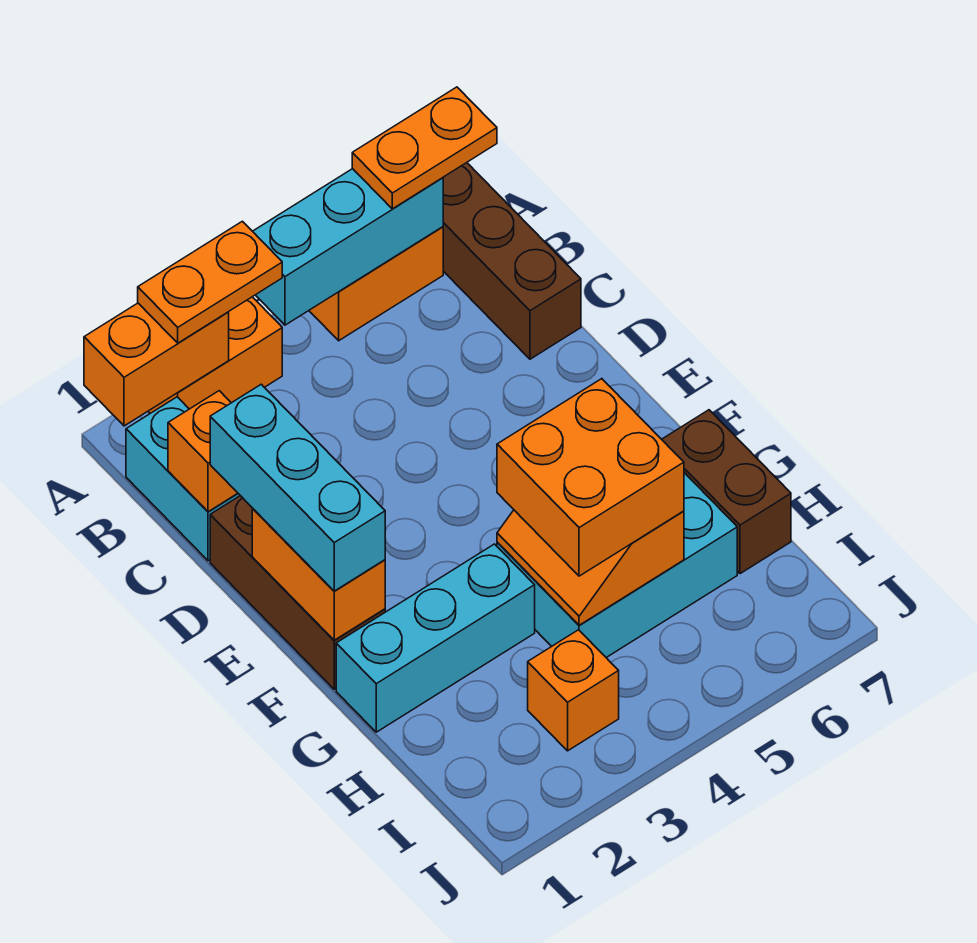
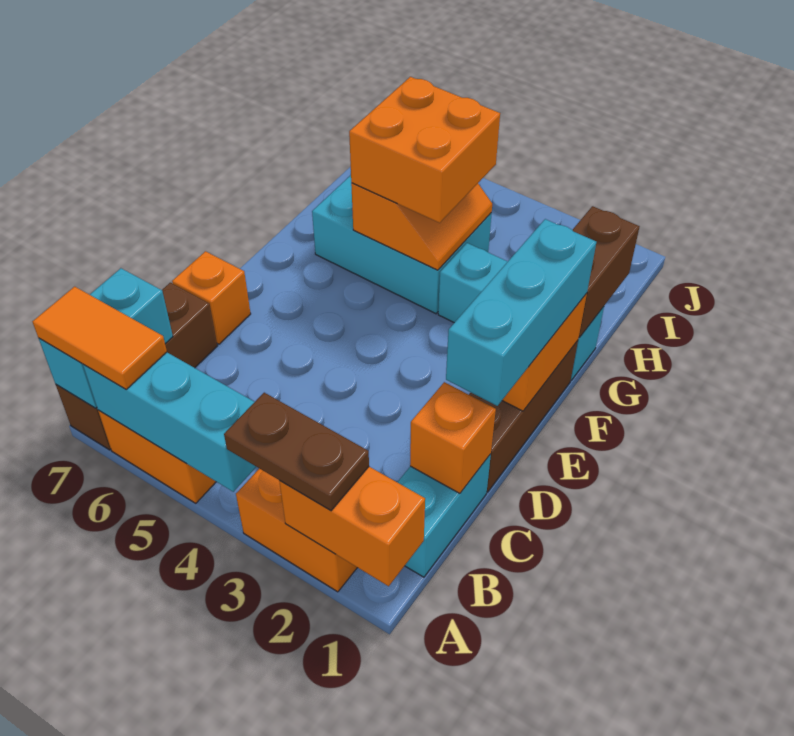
orange plate A2:A3 level 3 -> brown plate A2:A3 level 3
orange plate A6:A7 level 3 -> orange tile A6:A7 level 3
none -> cyan brick A7:B7 level 2
brown brick G7:H7 level 1 -> brown brick G1:H1 level 2
orange brick I3 level 1 -> orange brick D7 level 1

